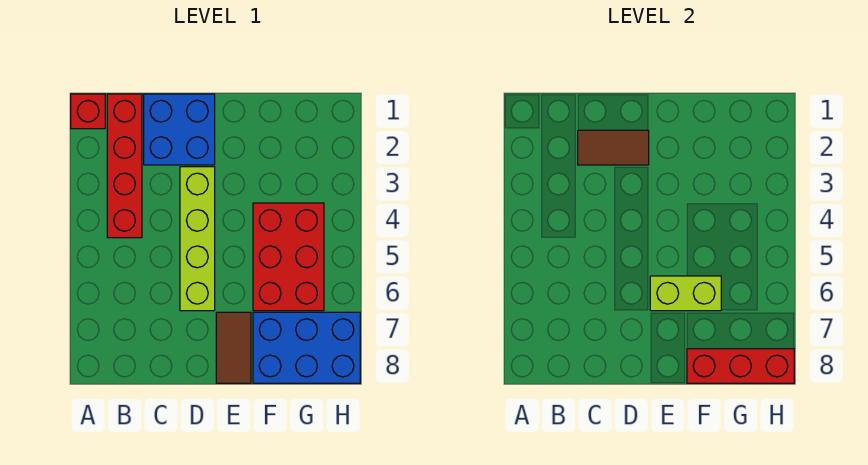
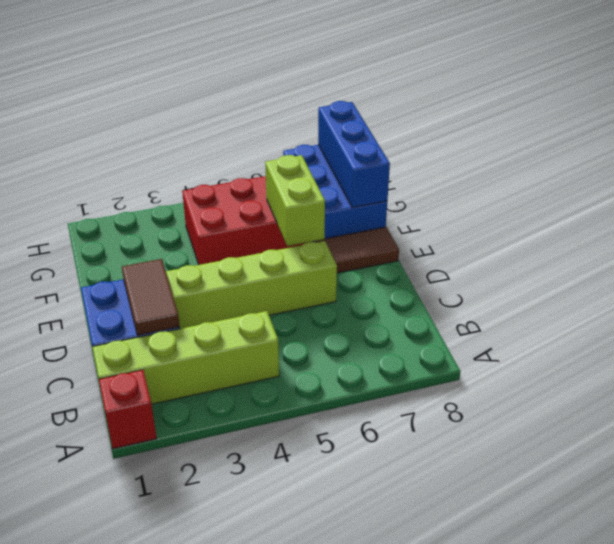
red brick B1:B4 level 1 -> lime brick B1:B4 level 1
red brick F8:H8 level 2 -> blue brick F8:H8 level 2

